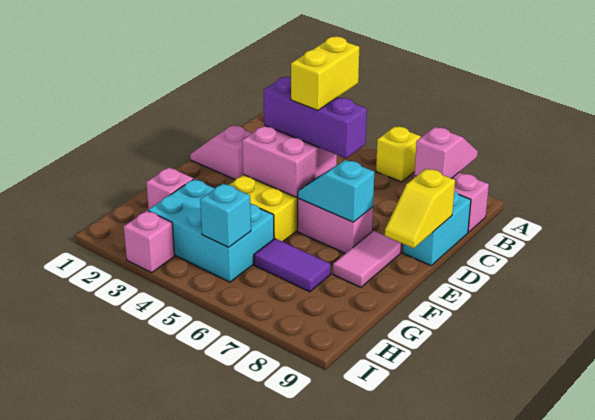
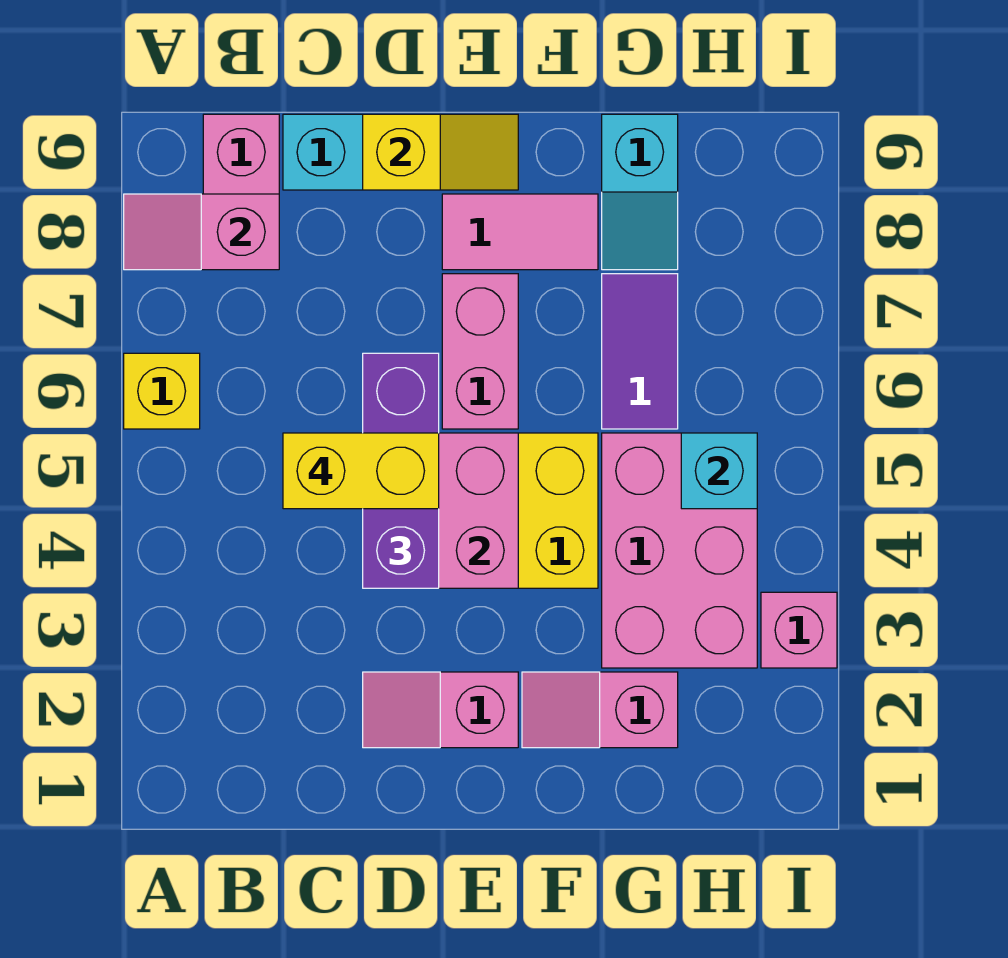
pink slope D1:D2 level 1 top 2 -> pink slope D2:E2 level 1 top E
cyan slope E6:E7 level 2 top 7 -> cyan slope G8:G9 level 1 top 9
cyan brick G3:H5 level 1 -> pink brick G3:H5 level 1

